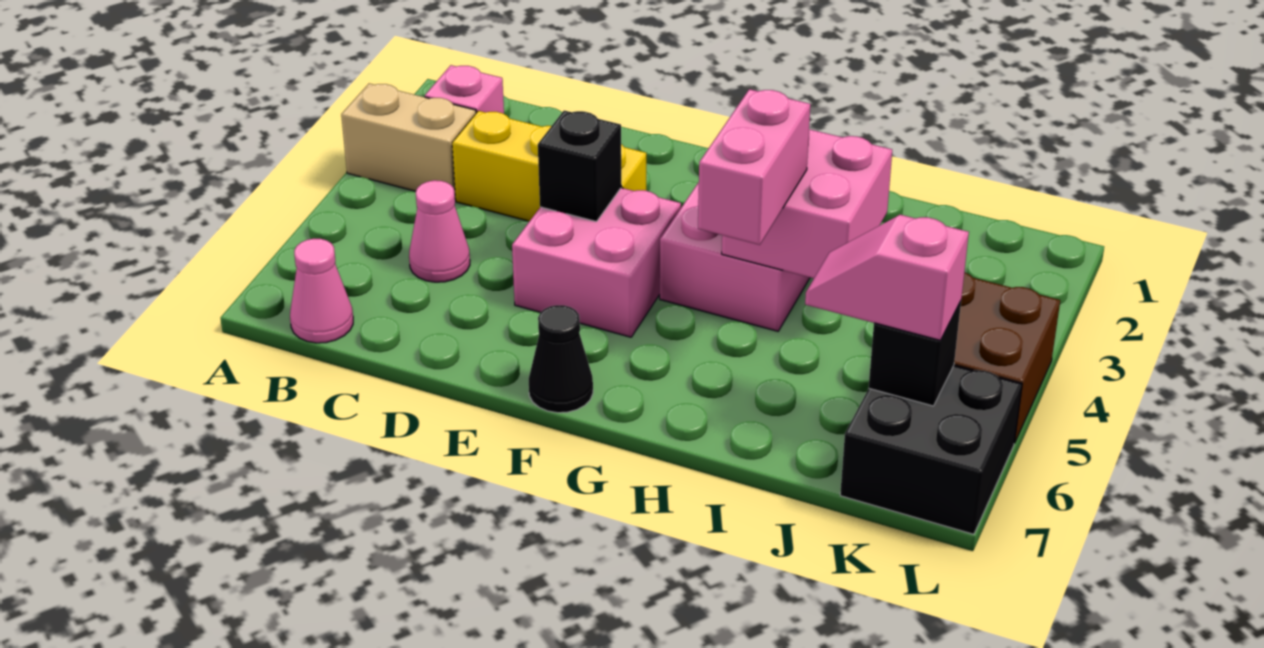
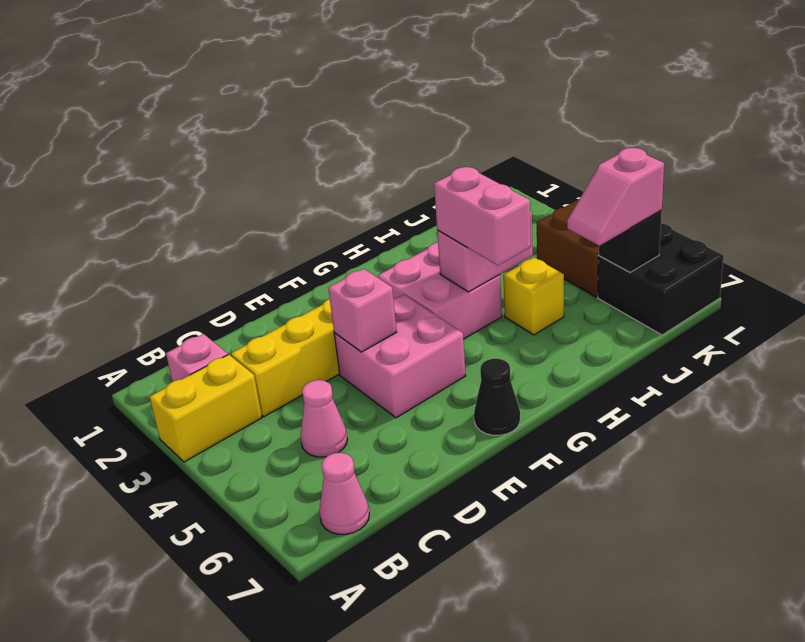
tan brick A3:B3 level 1 -> yellow brick A3:B3 level 1
black brick E4 level 2 -> pink brick E4 level 2
pink brick H3:I4 level 2 -> pink brick H4:I4 level 2
none -> yellow brick I5 level 1

